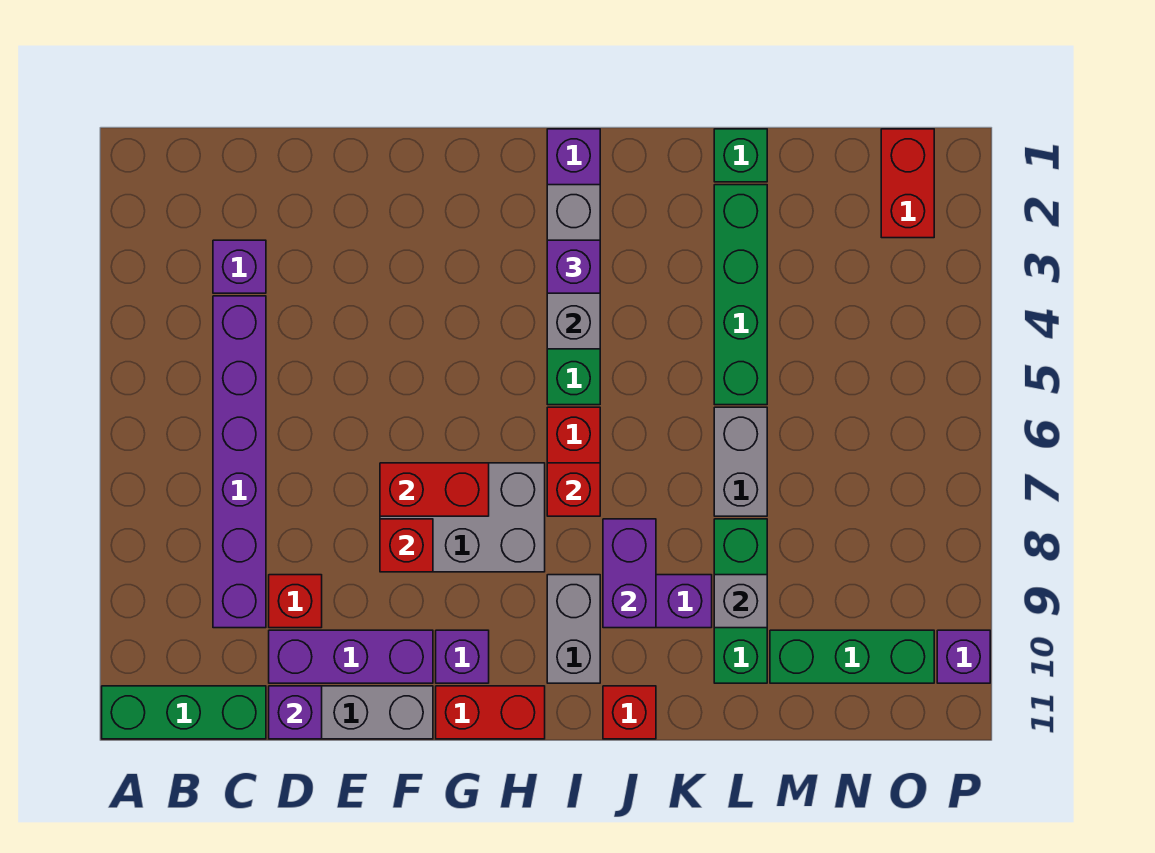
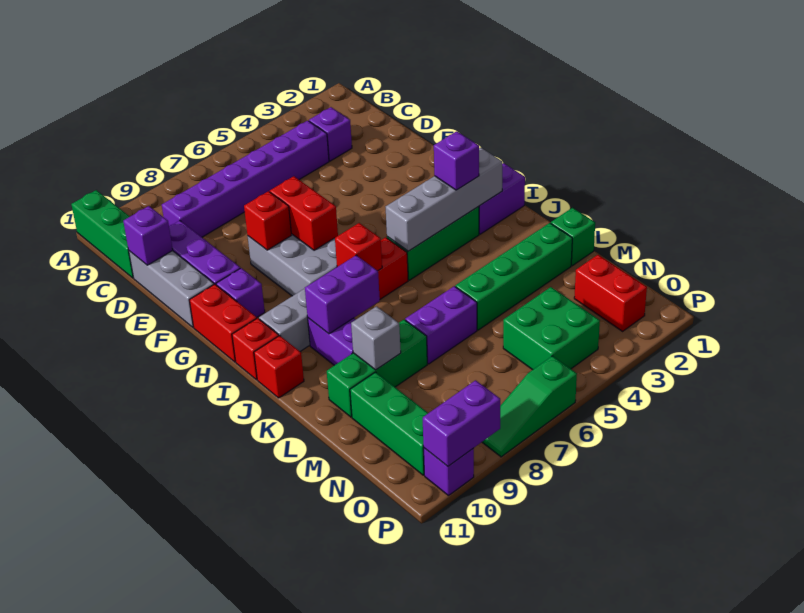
red brick D9 level 1 -> red brick I11 level 1
grey brick I2:I4 level 2 -> grey brick I2:I5 level 2
grey brick L6:L7 level 1 -> purple brick L6:L7 level 1
none -> green brick N4:O5 level 1
red brick O1:O2 level 1 -> red brick N2:O2 level 1
none -> green slope P6:P8 level 1 top 6
none -> purple brick P9:P10 level 2

